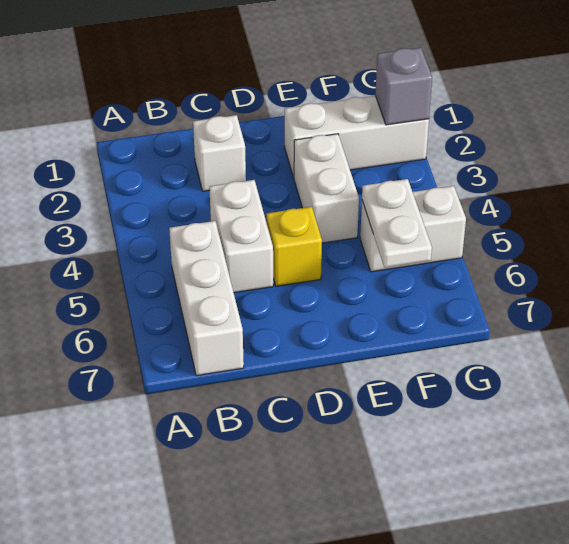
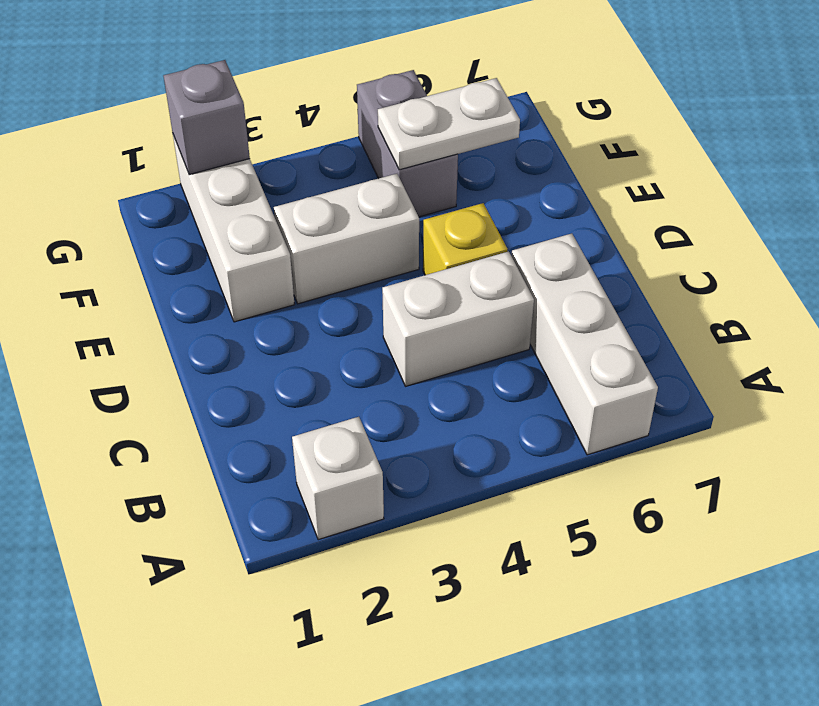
white brick B5:B7 level 1 -> white brick A6:C6 level 1
white brick C2 level 1 -> white brick A2 level 1
white brick F5:G5 level 1 -> grey brick F5:G5 level 1

